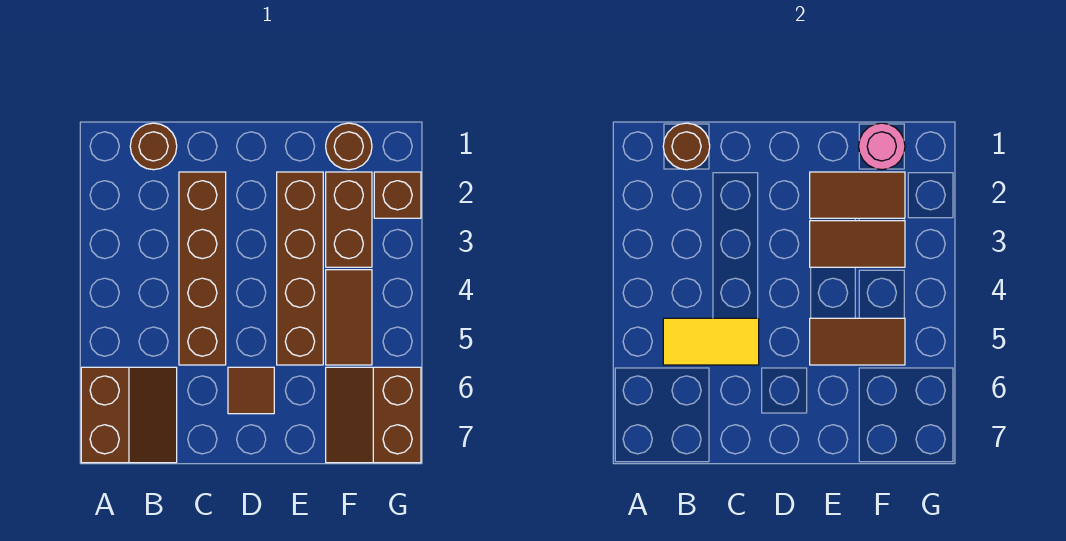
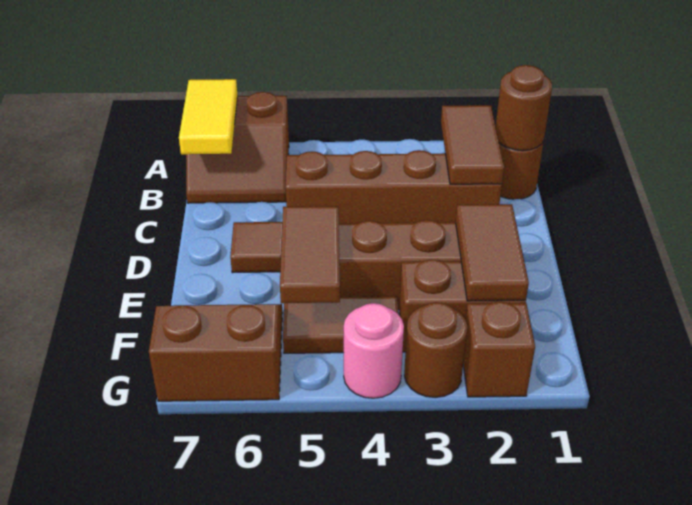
yellow tile B5:C5 level 2 -> yellow tile A7:B7 level 2
brown tile E3:F3 level 2 -> brown tile B2:C2 level 2
brown round brick F1 level 1 -> brown round brick G3 level 1
pink round brick F1 level 2 -> pink round brick G4 level 1

